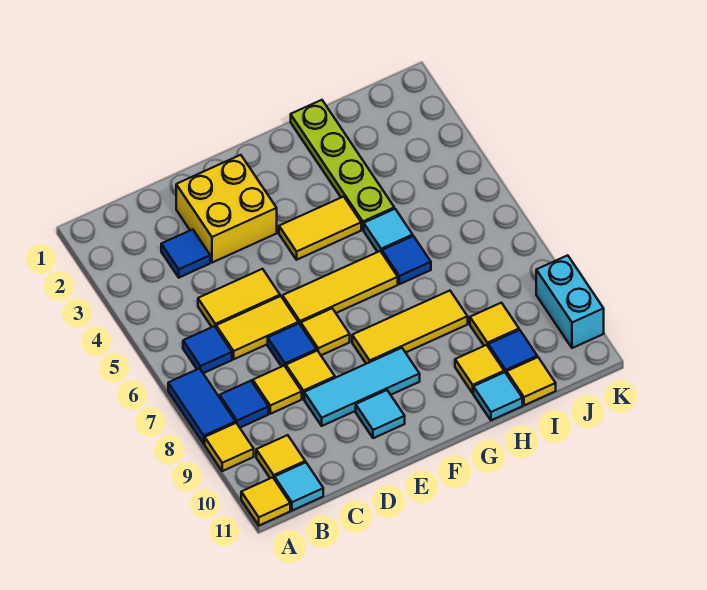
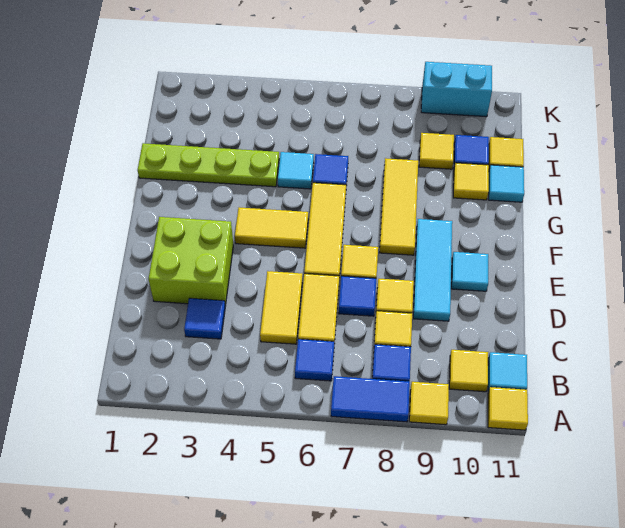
yellow brick D2:E3 level 1 -> lime brick D2:E3 level 1
yellow tile F4:G4 level 1 -> yellow tile F4:F5 level 1

